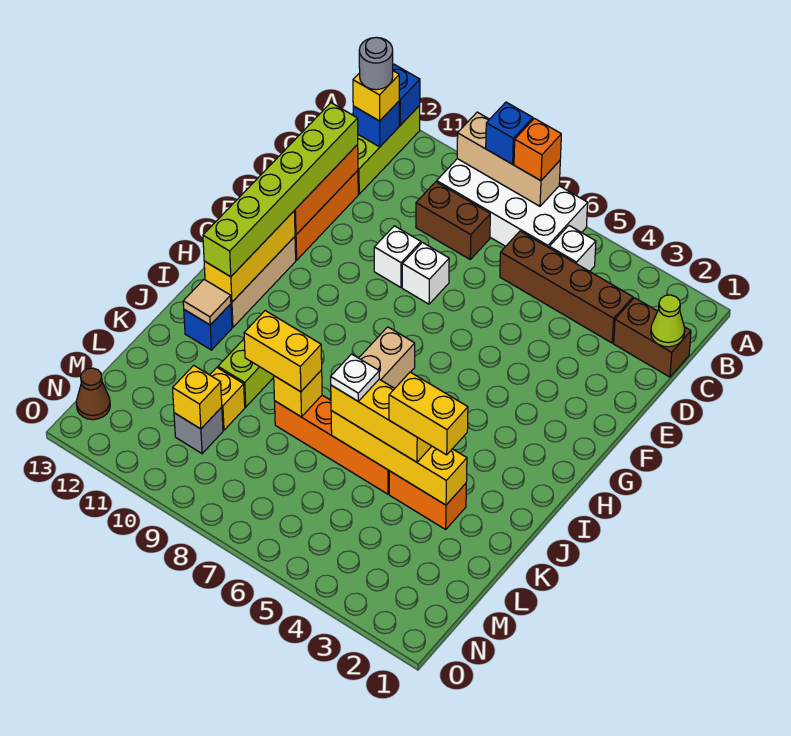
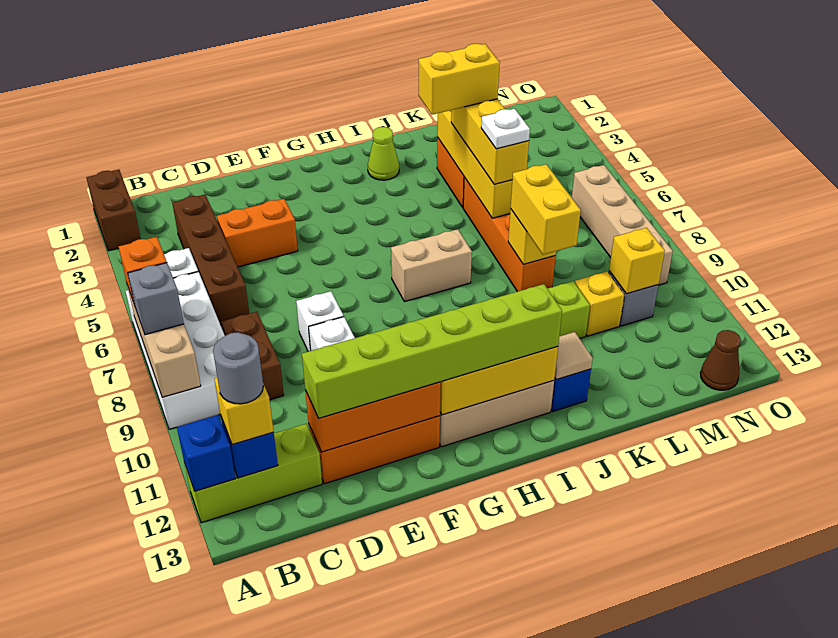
blue brick A8 level 3 -> grey brick A8 level 3
brown brick C1:C2 level 1 -> brown brick A1:A2 level 1
lime cone C1 level 2 -> lime cone I2 level 1
none -> orange brick D4:E4 level 1
yellow brick K3:K4 level 4 -> yellow brick J4:K4 level 4
none -> tan brick N6:N9 level 1

